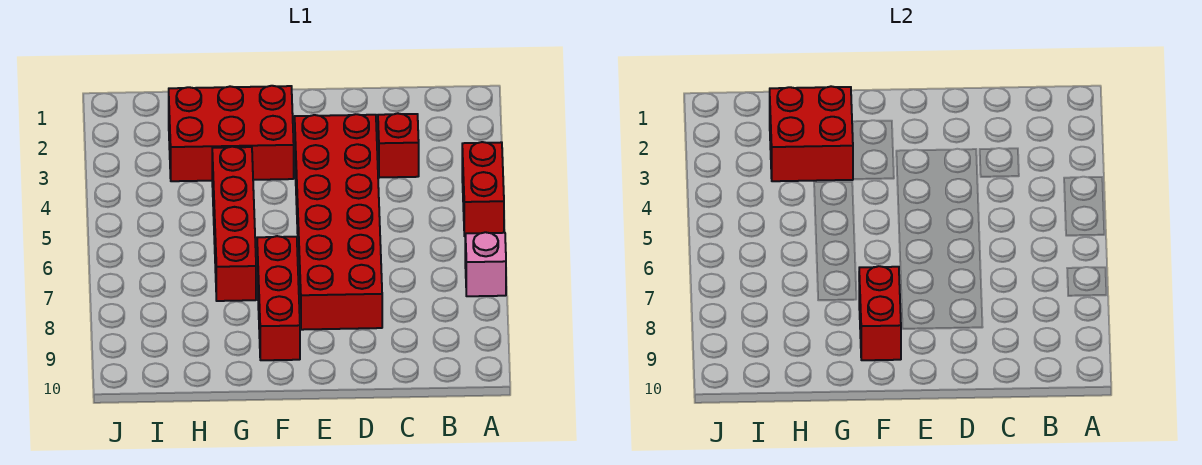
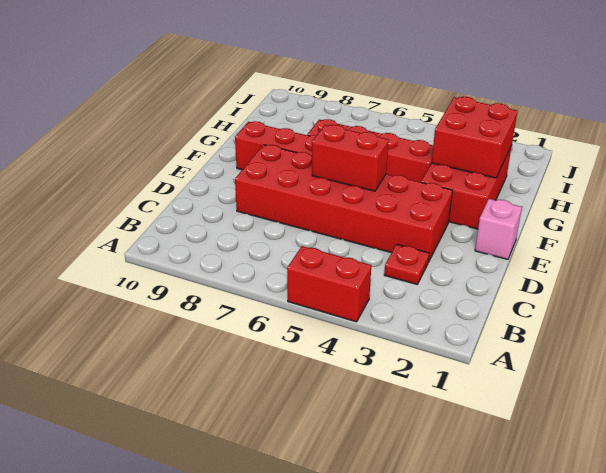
pink brick A7 level 1 -> pink brick E1 level 1
red brick C3 level 1 -> red plate C3 level 1
red brick F8:F9 level 2 -> red brick E5:E6 level 2

